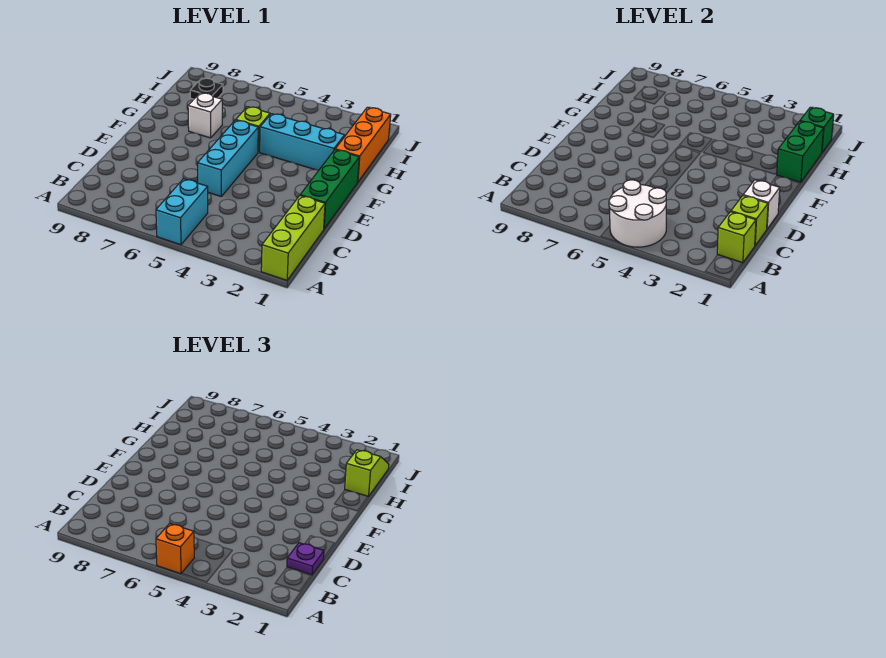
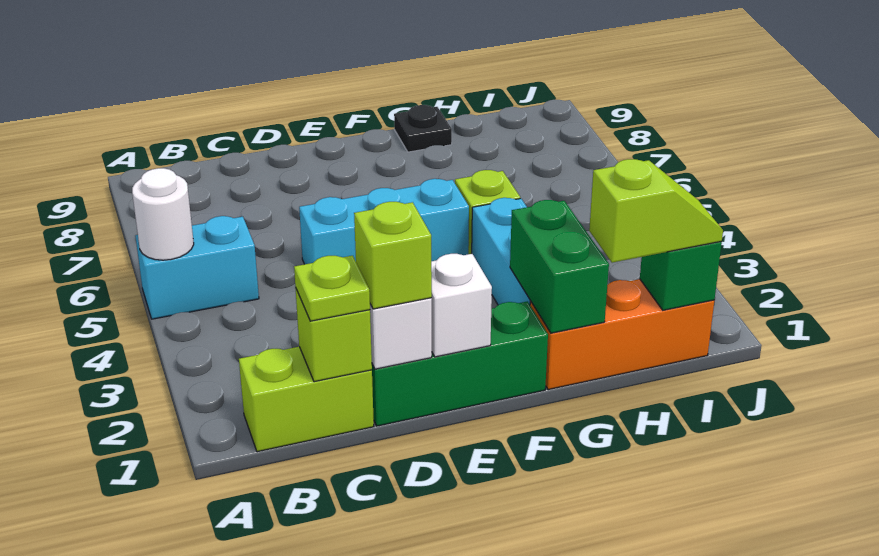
lime brick A1:C1 level 1 -> lime brick B1:C1 level 1
white round brick A4:B5 level 2 -> white round brick A5 level 2
orange brick A5 level 3 -> none
lime brick B1 level 2 -> lime brick D1 level 3
purple plate C1 level 3 -> lime plate C1 level 3
green brick G1:H1 level 2 -> green brick G1:G2 level 2
white brick G7 level 1 -> white brick E1 level 2
black plate I8 level 1 -> black plate G9 level 1

